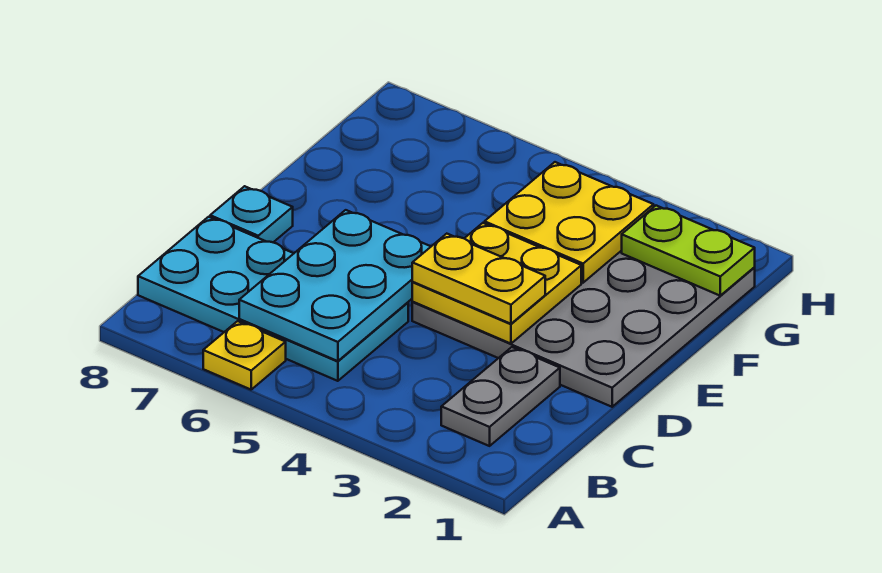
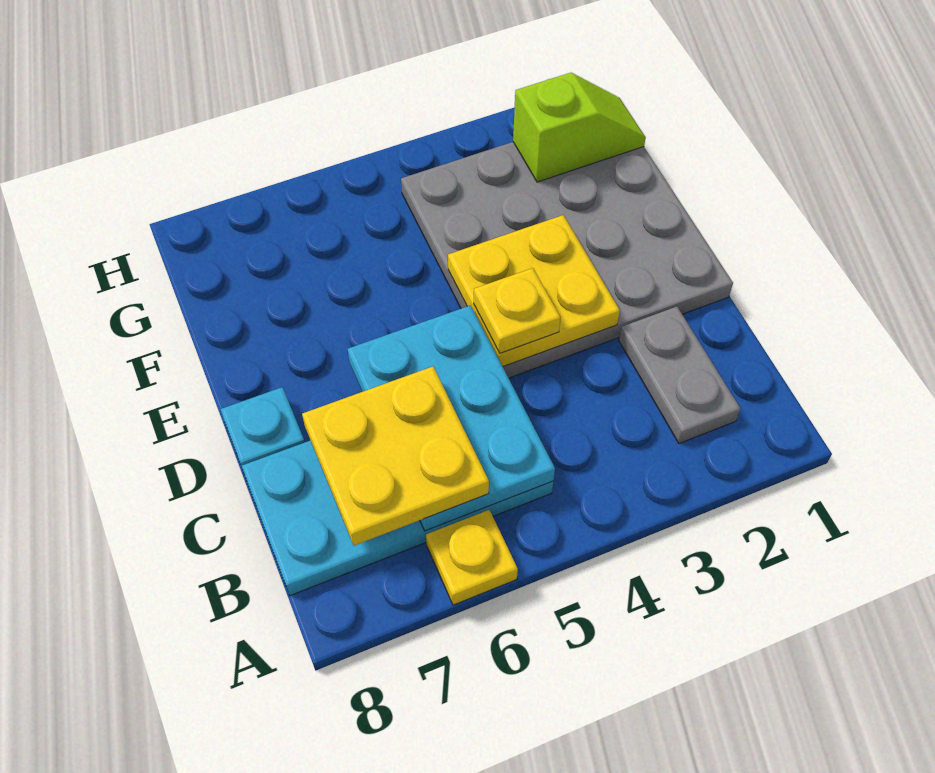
yellow plate D3:D4 level 3 -> yellow plate D4 level 3
yellow plate F3:G4 level 2 -> yellow plate B6:C7 level 3
lime plate G1:G2 level 2 -> lime slope G1:G2 level 2 top 2

